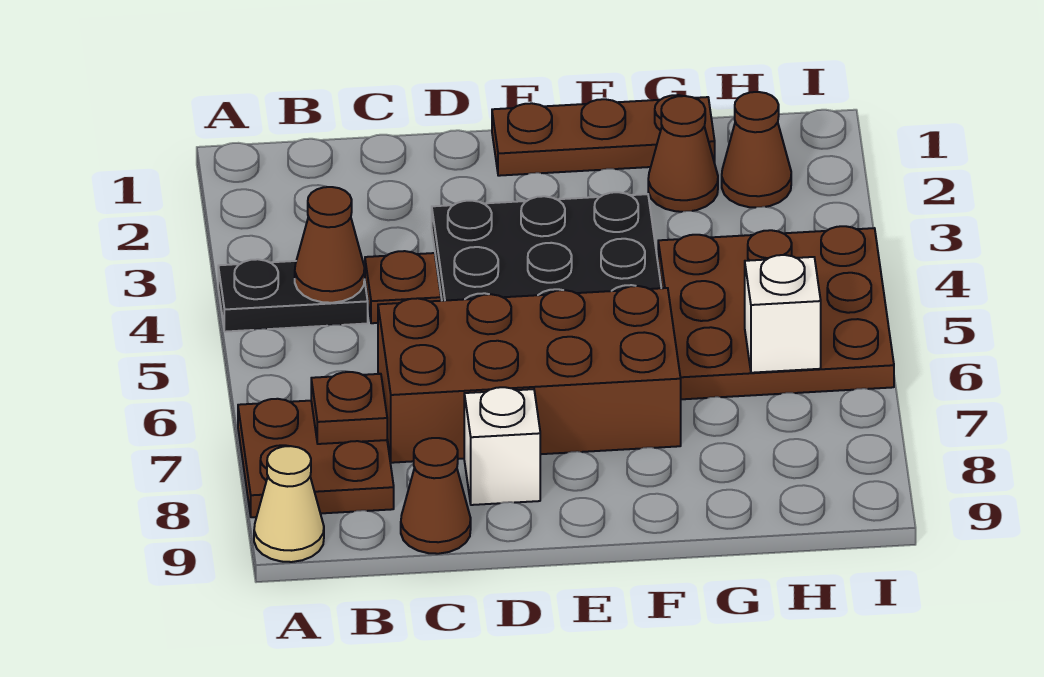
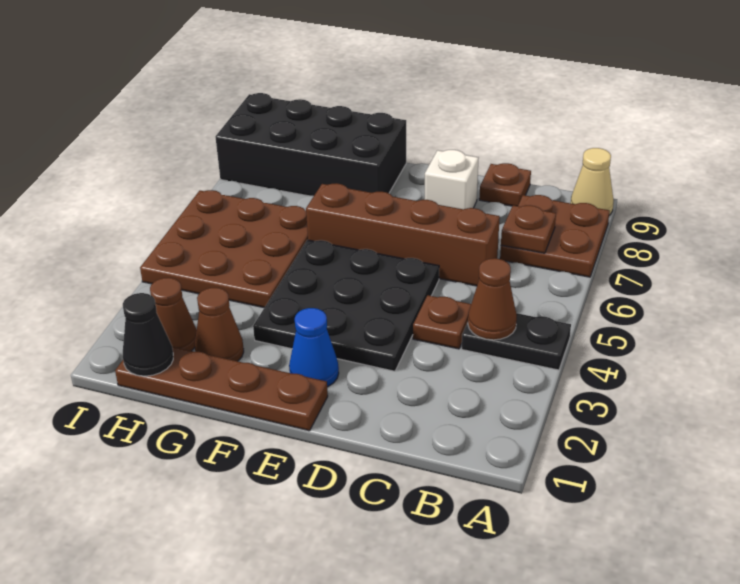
brown brick C6:F7 level 1 -> brown brick C6:F6 level 1
brown cone C9 level 1 -> brown plate C9 level 1
brown plate E1:G1 level 1 -> brown plate E1:H1 level 1
none -> blue cone E2 level 1
none -> black brick F8:I9 level 1
none -> black cone H1 level 2
white brick H6 level 2 -> none

